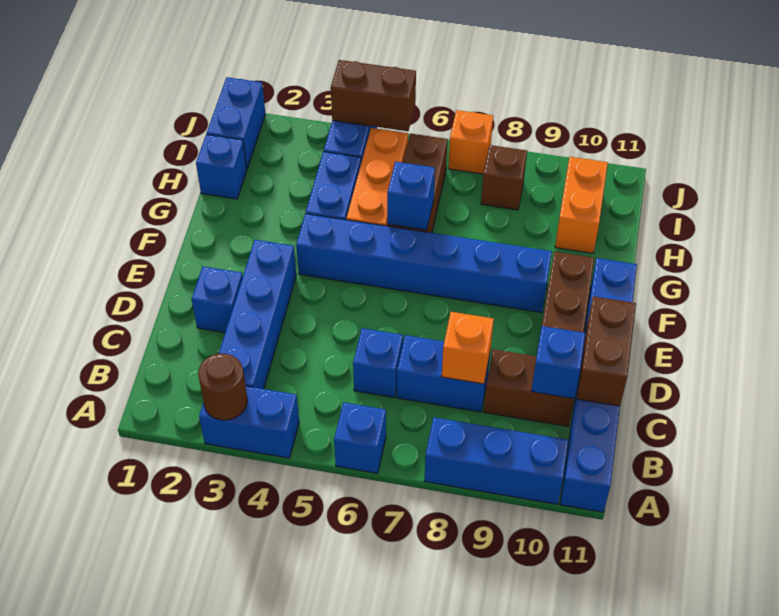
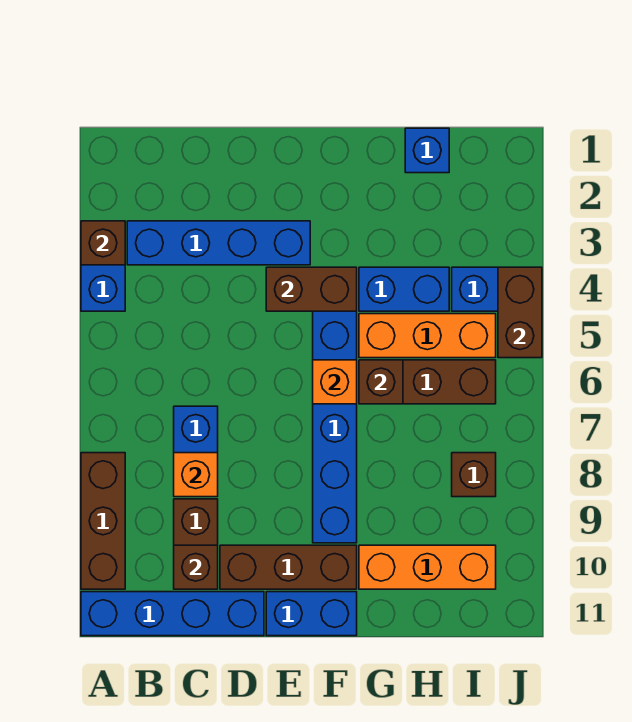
brown round brick A3 level 2 -> brown brick A3 level 2
blue brick A6 level 1 -> none
blue brick A8:A10 level 1 -> brown brick A8:A10 level 1
blue brick C6 level 1 -> none
blue brick C10 level 2 -> brown brick C10 level 2
brown brick C11:D11 level 2 -> brown brick E4:F4 level 2
blue brick D2 level 1 -> none
blue brick G6 level 2 -> brown brick G6 level 2
orange brick H10:I10 level 1 -> orange brick G10:I10 level 1
blue brick I1:J1 level 1 -> none
orange brick J7 level 1 -> orange brick F6 level 2

